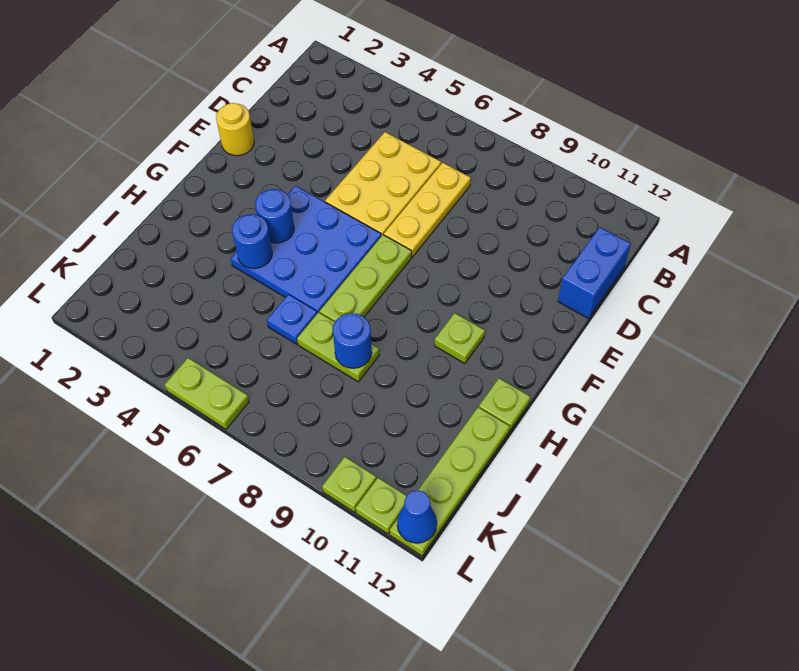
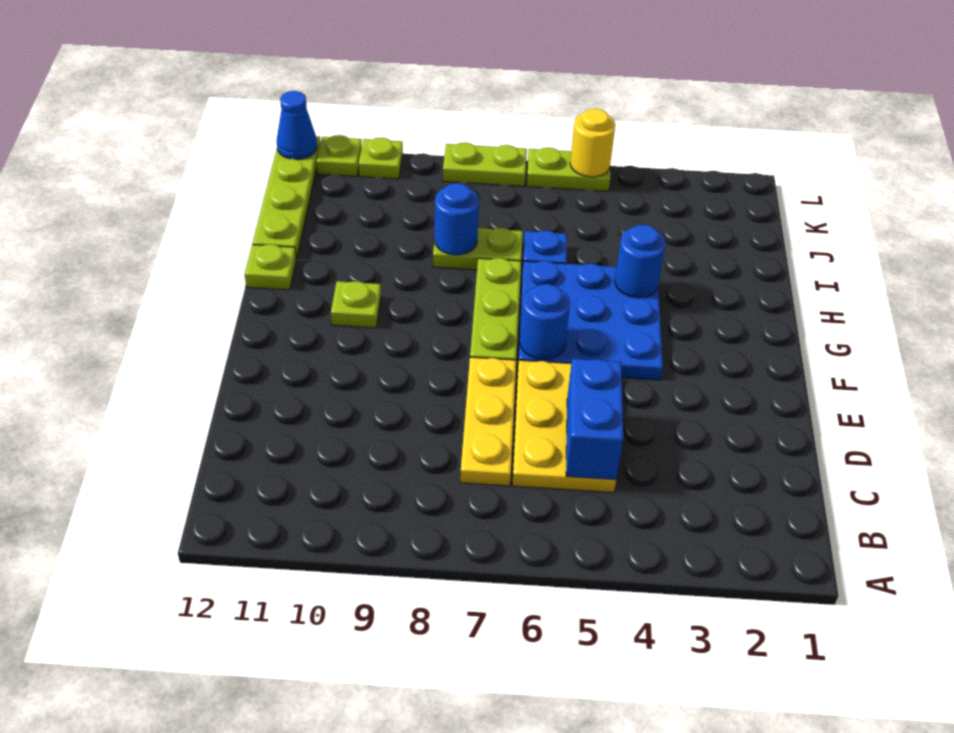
blue brick C12:D12 level 1 -> blue brick C5:D5 level 2
yellow round brick E1 level 1 -> yellow round brick L5 level 2
blue round brick G4 level 2 -> blue round brick F6 level 2
none -> lime plate L7:L8 level 1

